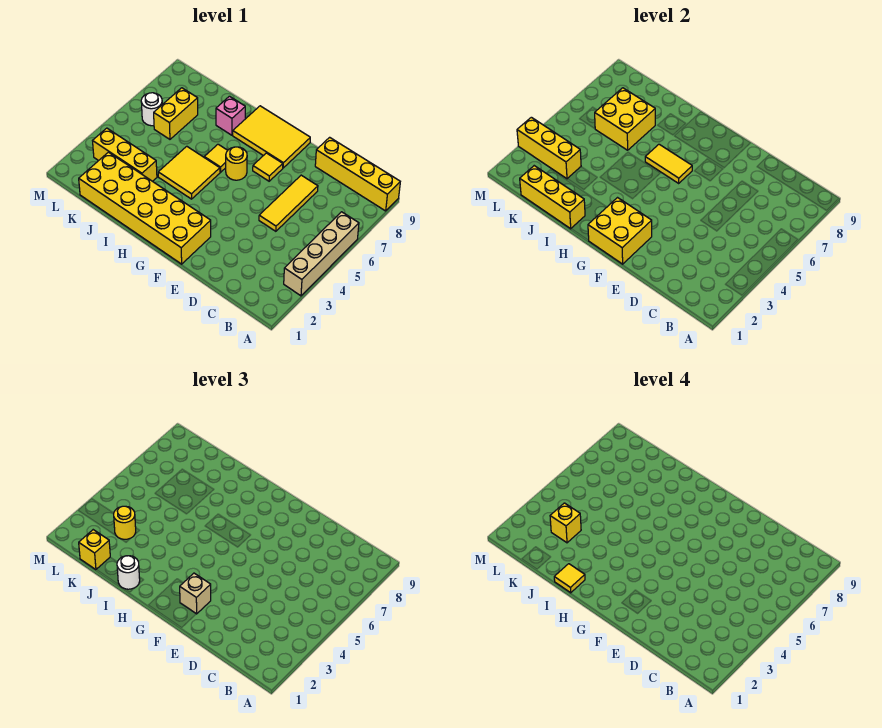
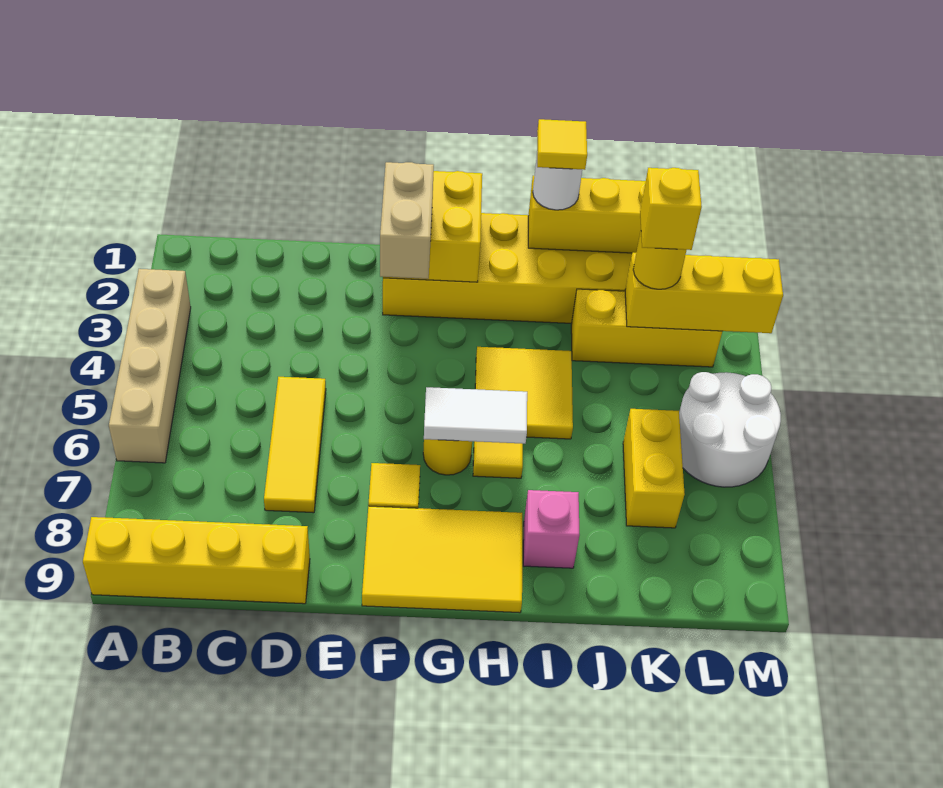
tan brick F2 level 3 -> tan brick F2:F3 level 3
yellow tile G6:H6 level 2 -> white tile G6:H6 level 2
yellow brick J6:K7 level 2 -> none
yellow brick K1 level 3 -> none
white round brick L6 level 1 -> white round brick L5:M6 level 1

